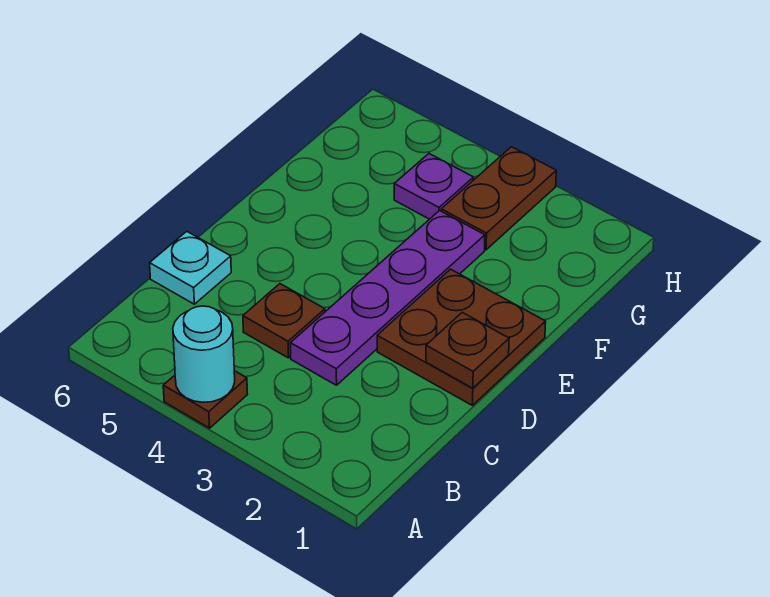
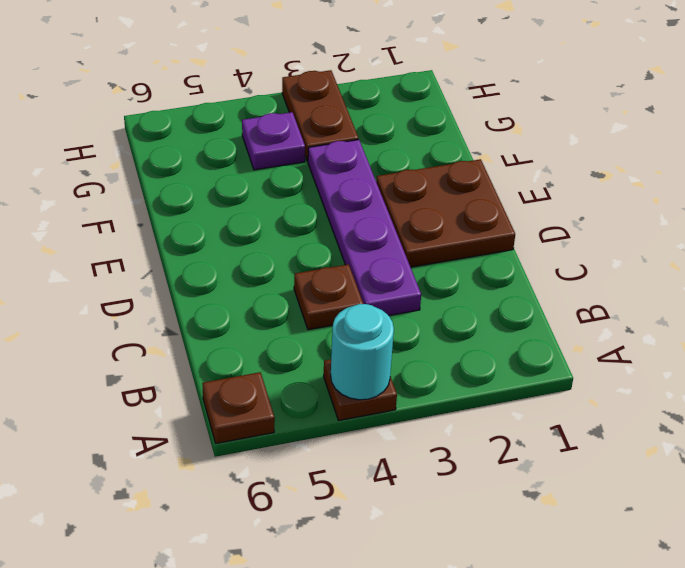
cyan plate C6 level 1 -> none
brown plate D1 level 2 -> brown plate A6 level 1

